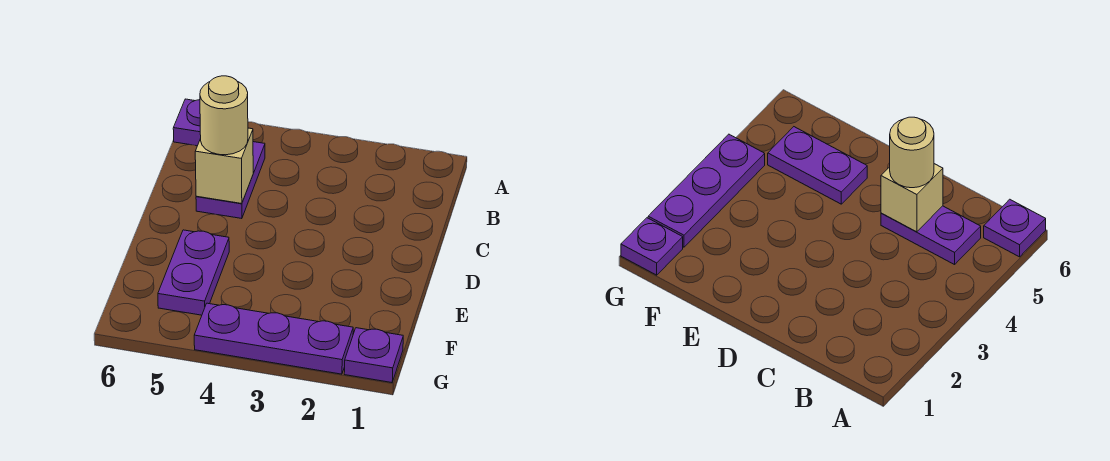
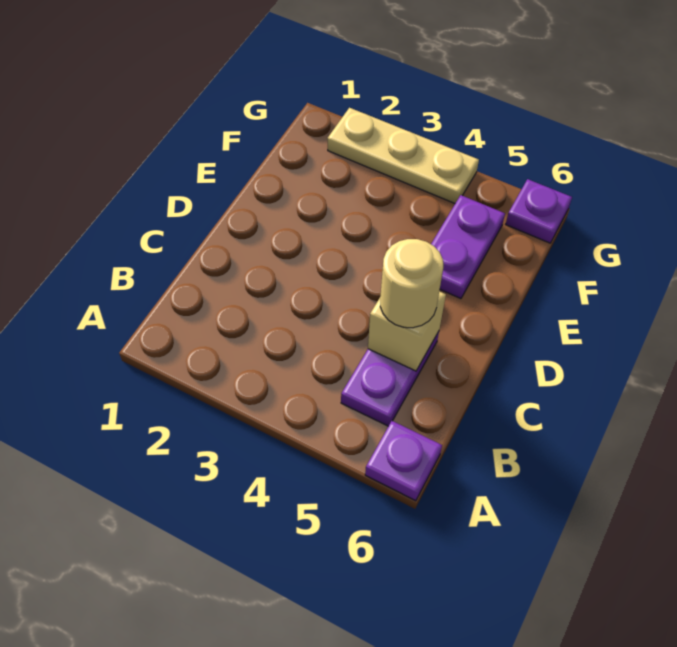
purple plate G1 level 1 -> purple plate G6 level 1
purple plate G2:G4 level 1 -> tan plate G2:G4 level 1

